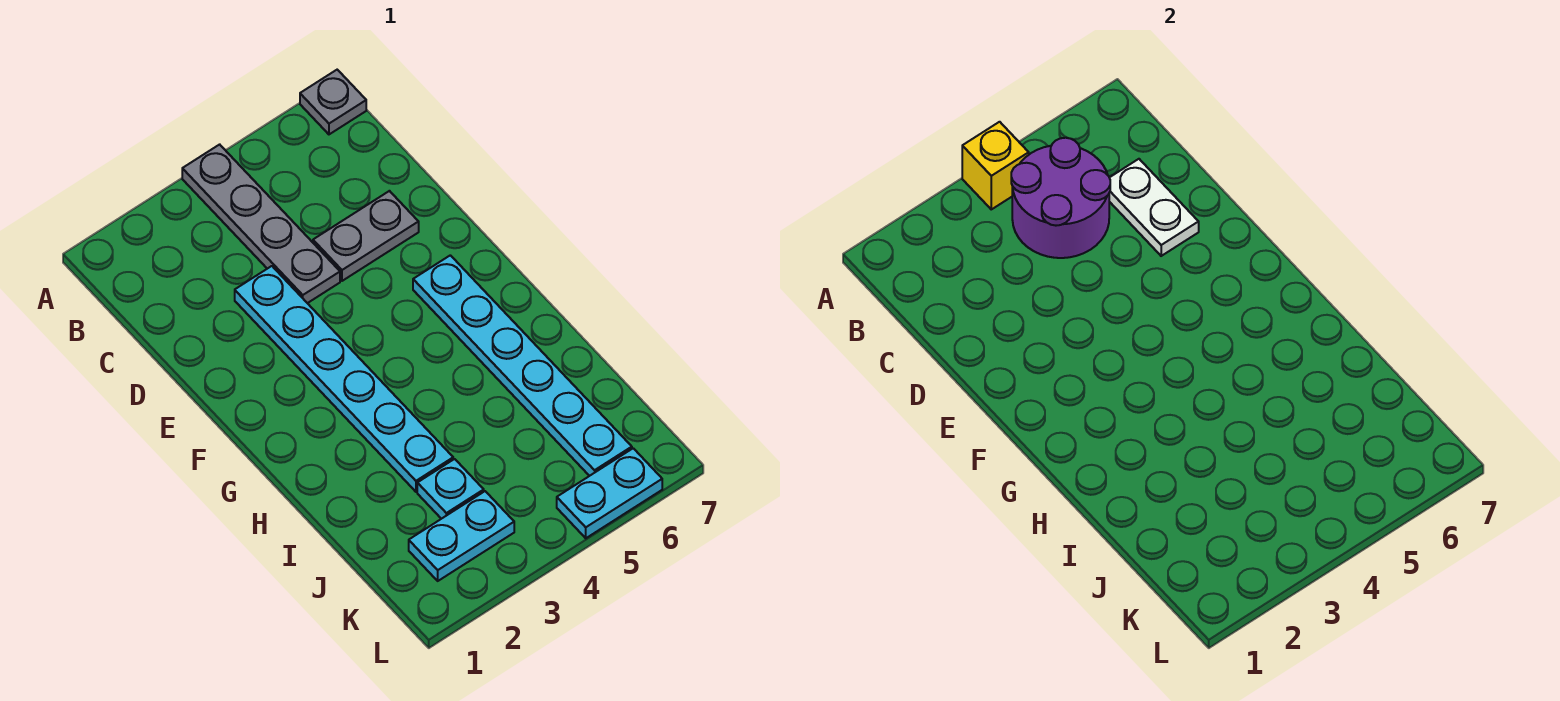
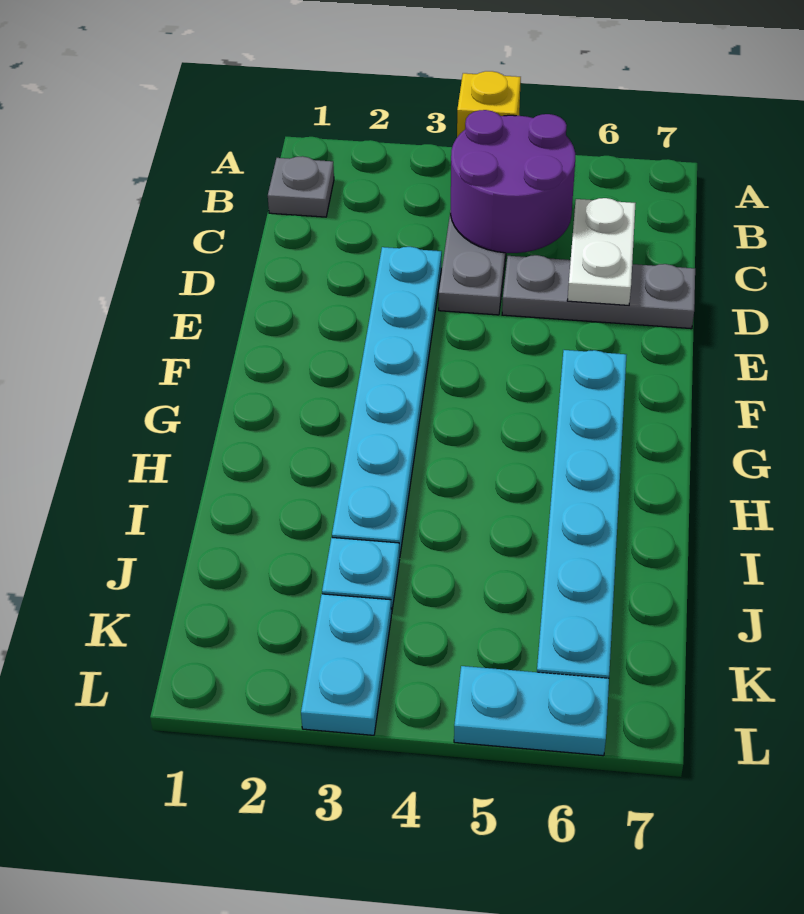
grey plate A7 level 1 -> grey plate B1 level 1
grey plate D5:D6 level 1 -> grey plate D5:D7 level 1
cyan plate K2:K3 level 1 -> cyan plate K3:L3 level 1

